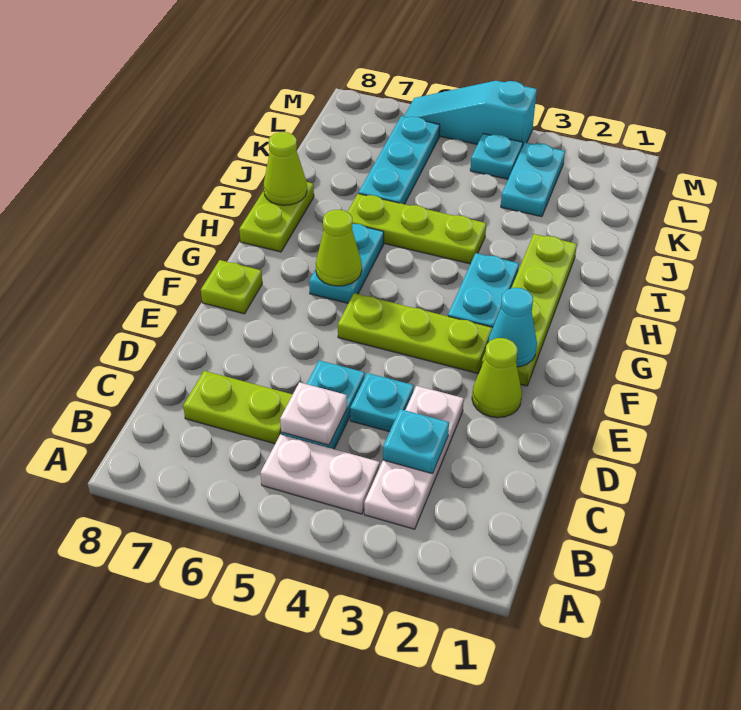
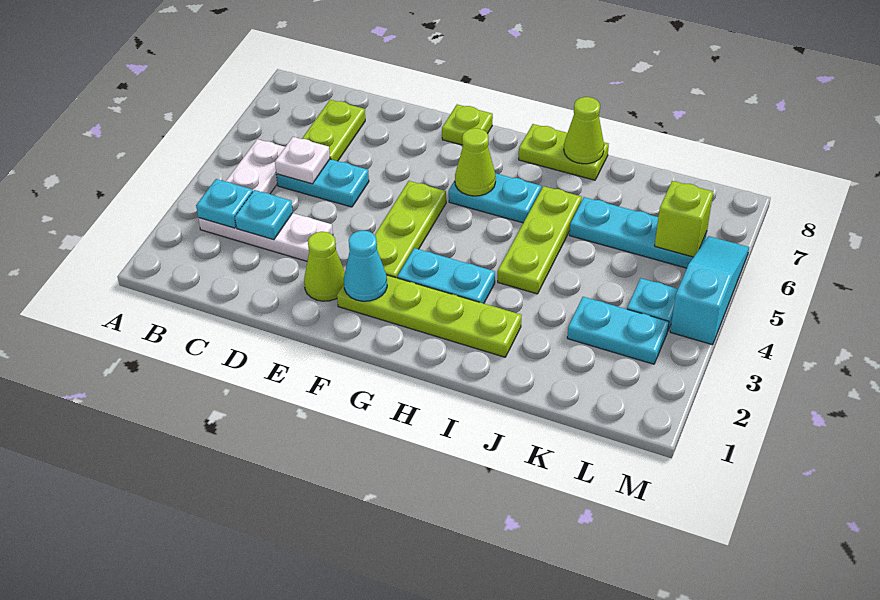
cyan plate D4 level 1 -> cyan plate B3 level 2
none -> lime brick L6 level 2

